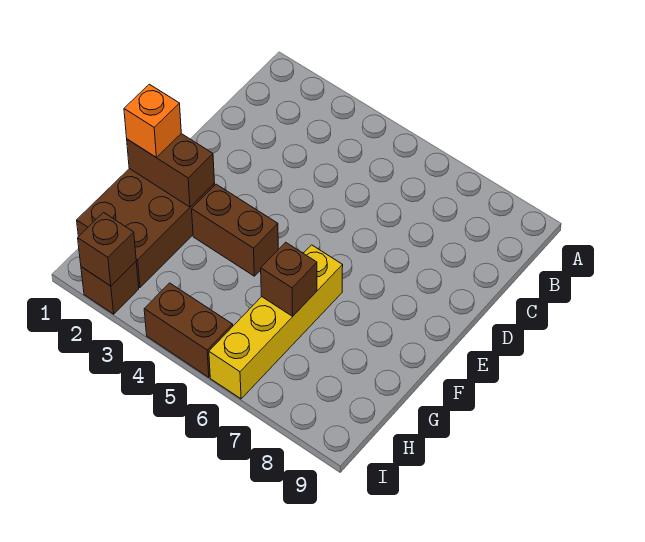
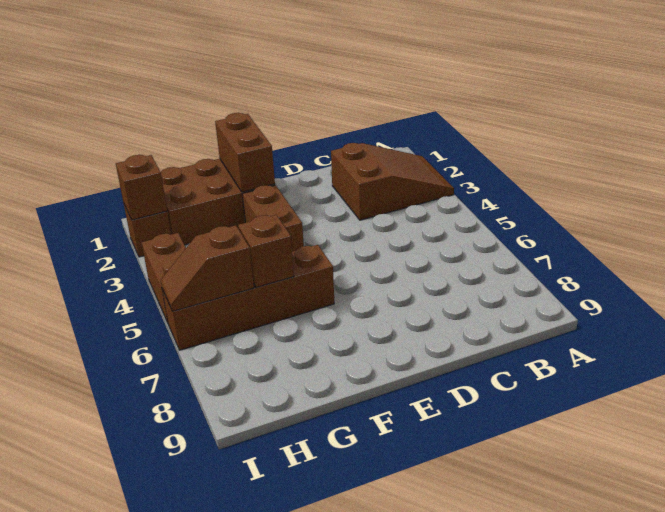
none -> brown slope A2:C3 level 1 top C
orange brick F1 level 3 -> none
yellow brick F6:I6 level 1 -> brown brick F6:I6 level 1
none -> brown slope H6:I6 level 2 top H

